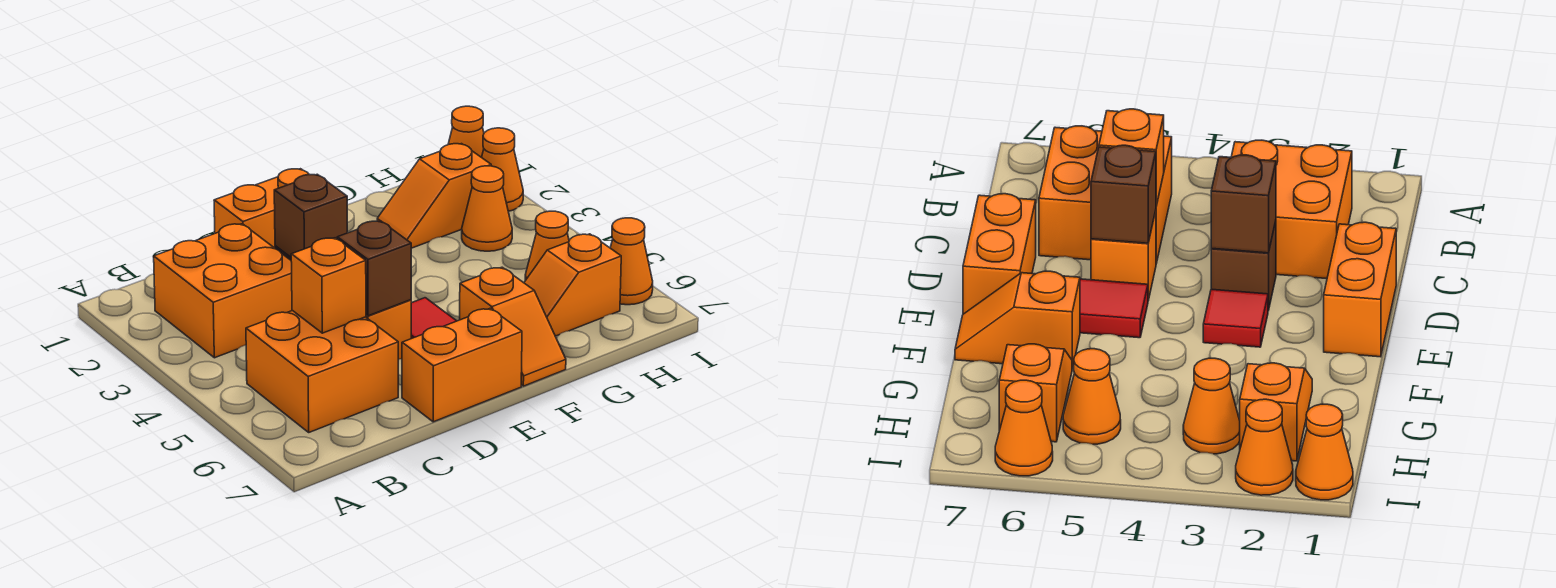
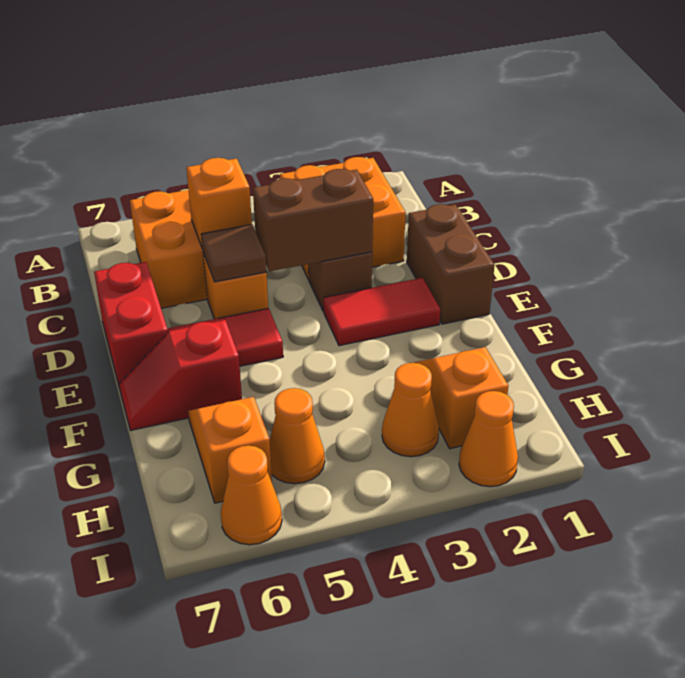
orange brick D1:E1 level 1 -> brown brick D1:E1 level 1
brown brick D3 level 2 -> brown brick D3:D4 level 2
brown brick D5 level 2 -> brown tile D5 level 2
orange brick D7:E7 level 1 -> red brick D7:E7 level 1
red tile E3 level 1 -> red tile E2:E3 level 1
orange slope F6:F7 level 1 top 6 -> red slope F6:F7 level 1 top 6
orange cone I1 level 1 -> none

